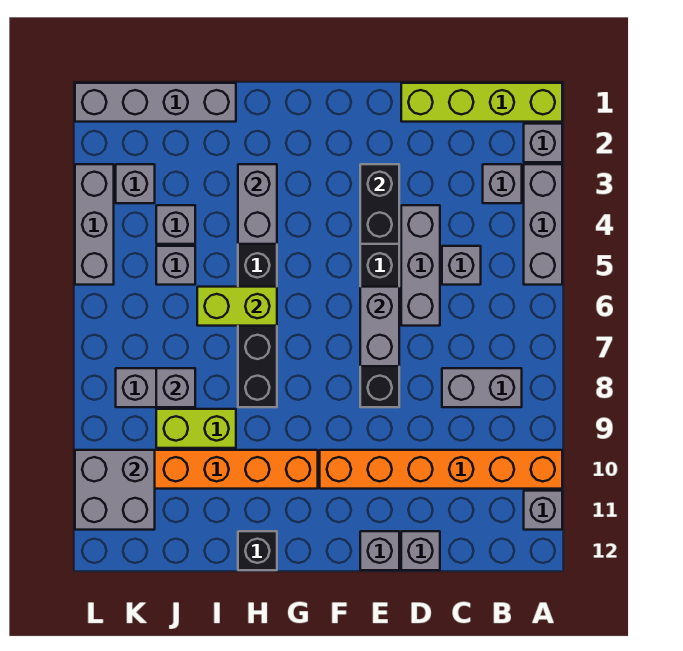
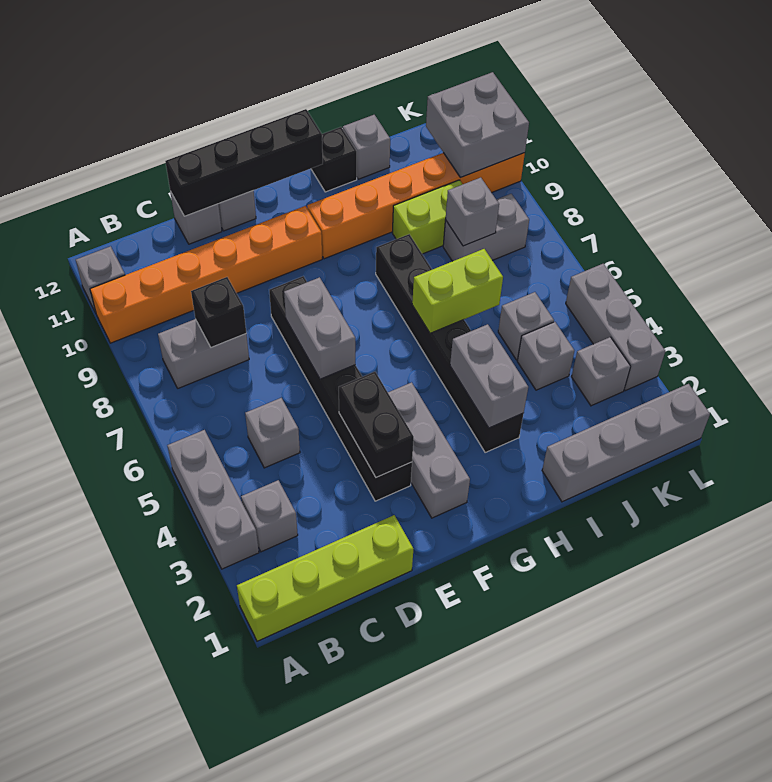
grey brick A2 level 1 -> grey brick I12 level 1
none -> black brick C8 level 2
grey brick D4:D6 level 1 -> grey brick F2:F4 level 1
none -> black brick D12:G12 level 2

